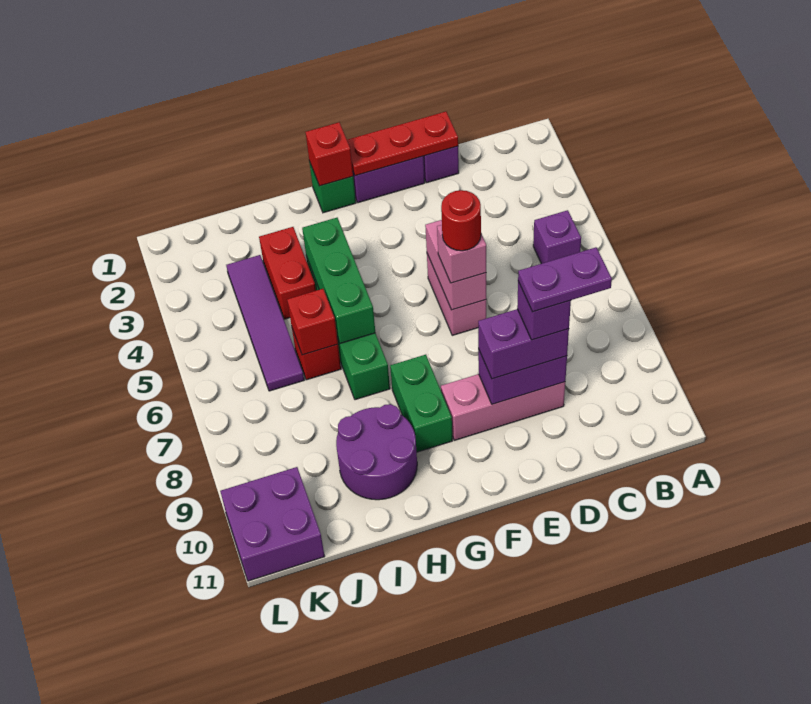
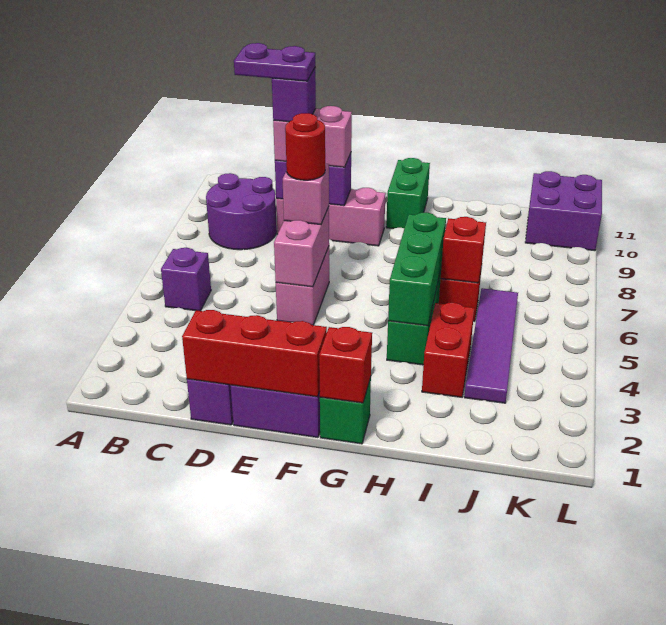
red plate D1:F1 level 2 -> red brick D1:F1 level 2
purple brick D9:E9 level 3 -> pink brick D9:E9 level 3
green brick G8:G9 level 1 -> green brick G10:G11 level 1
purple round brick H9:I10 level 1 -> purple round brick B8:C9 level 1

